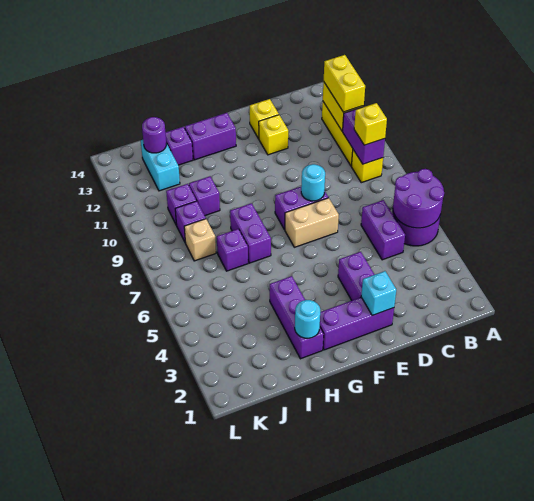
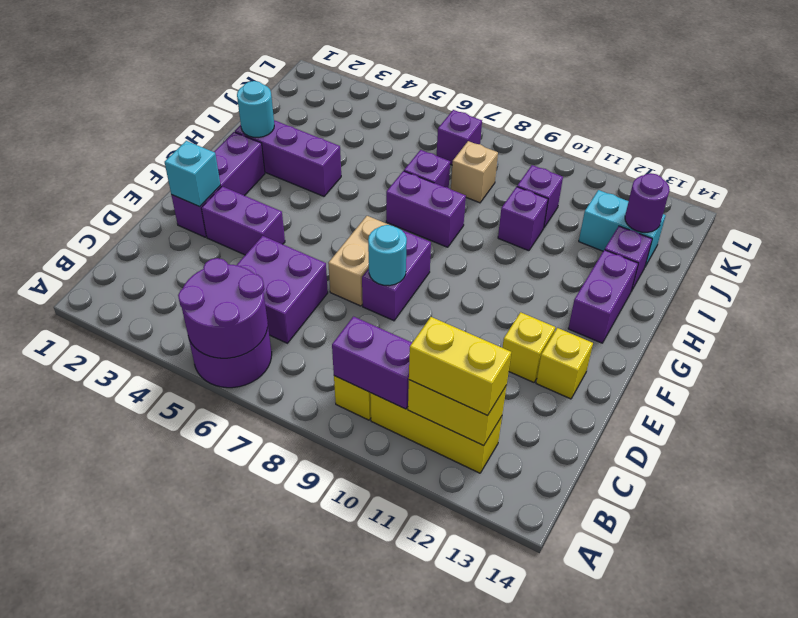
yellow brick B9 level 3 -> none
purple brick C5:C6 level 1 -> purple brick C5:D6 level 1
purple brick J9 level 1 -> purple brick K7 level 1

